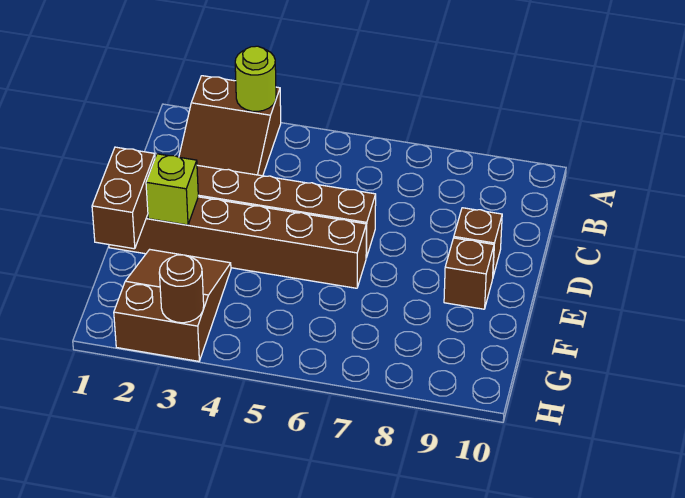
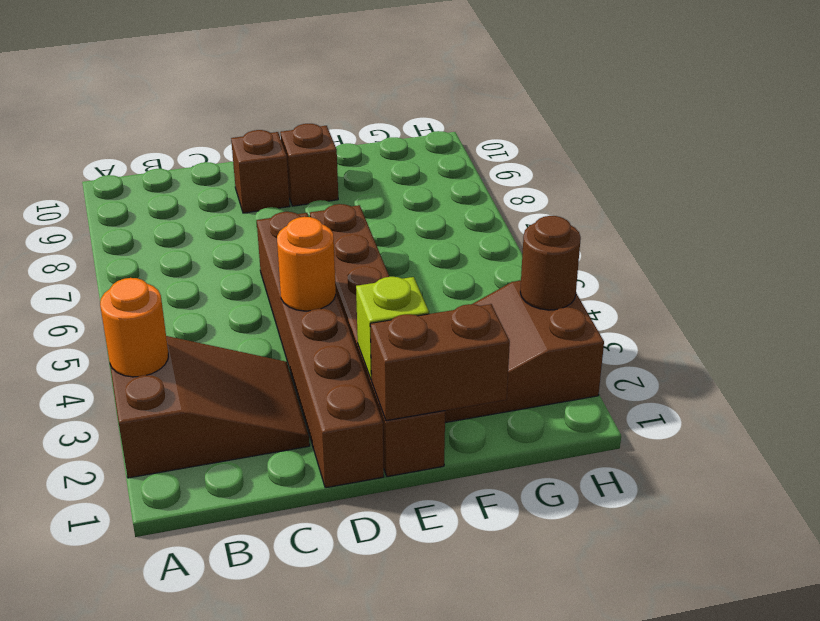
lime round brick A3 level 2 -> orange round brick A3 level 2
none -> orange round brick D4 level 2

